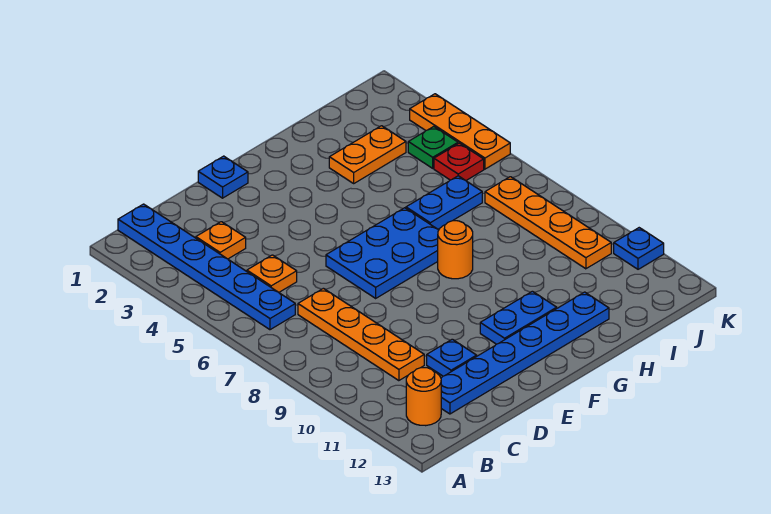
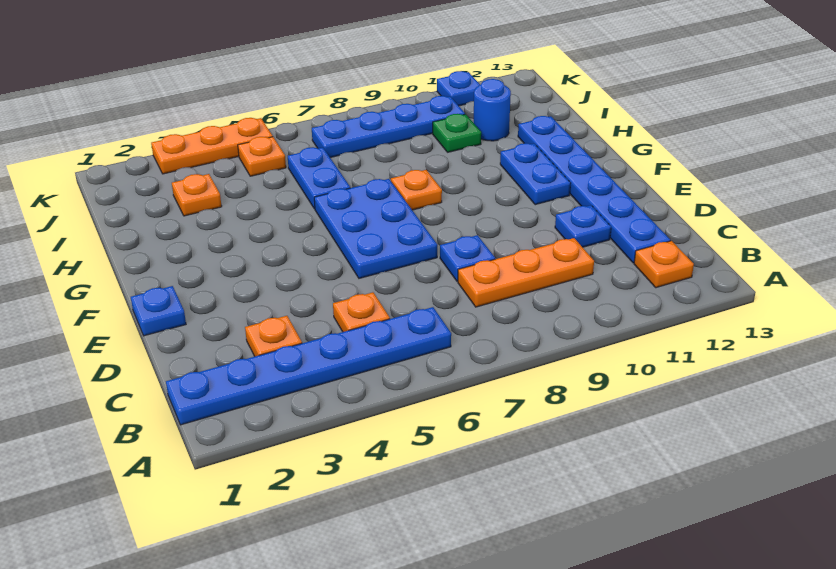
orange round brick B12 level 1 -> orange plate B12 level 1
orange plate C7:C10 level 1 -> orange plate C8:C10 level 1
none -> blue plate D8 level 1
orange round brick G8 level 1 -> orange plate G8 level 1
orange plate H3:I3 level 1 -> orange plate I3 level 1
none -> blue round brick I11 level 1
green plate J4 level 1 -> green plate I10 level 1
red plate J5 level 1 -> orange plate J5 level 1
orange plate J7:J10 level 1 -> blue plate J7:J10 level 1

